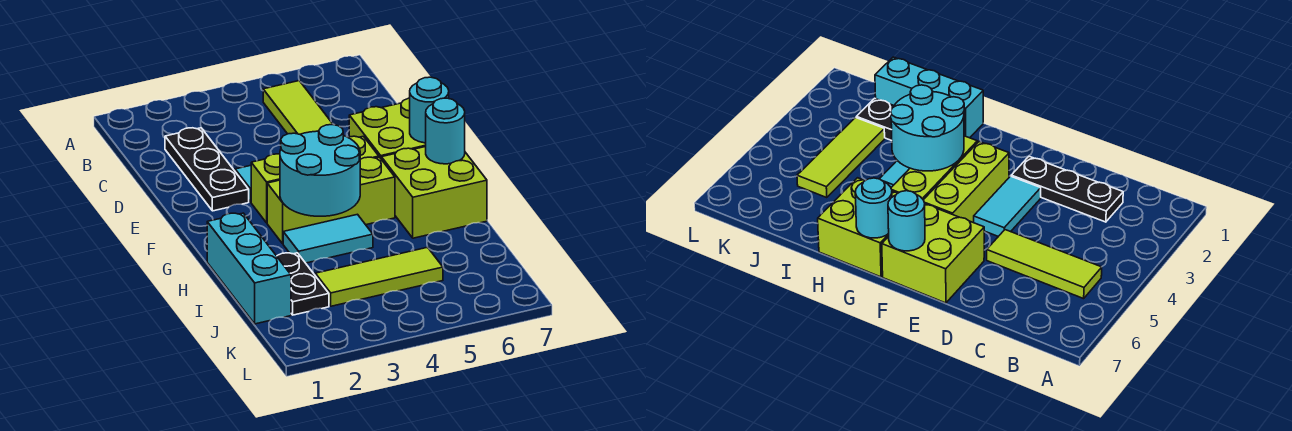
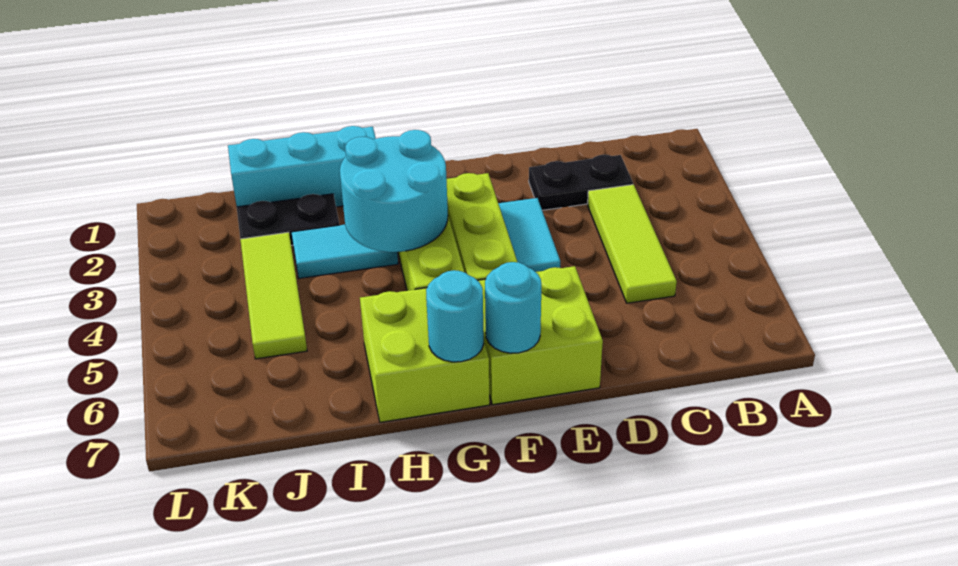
lime tile B5:D5 level 1 -> lime tile C3:C5 level 1
black plate C2:E2 level 1 -> black plate C2:D2 level 1
cyan tile H3:H4 level 1 -> cyan tile H3:I3 level 1

